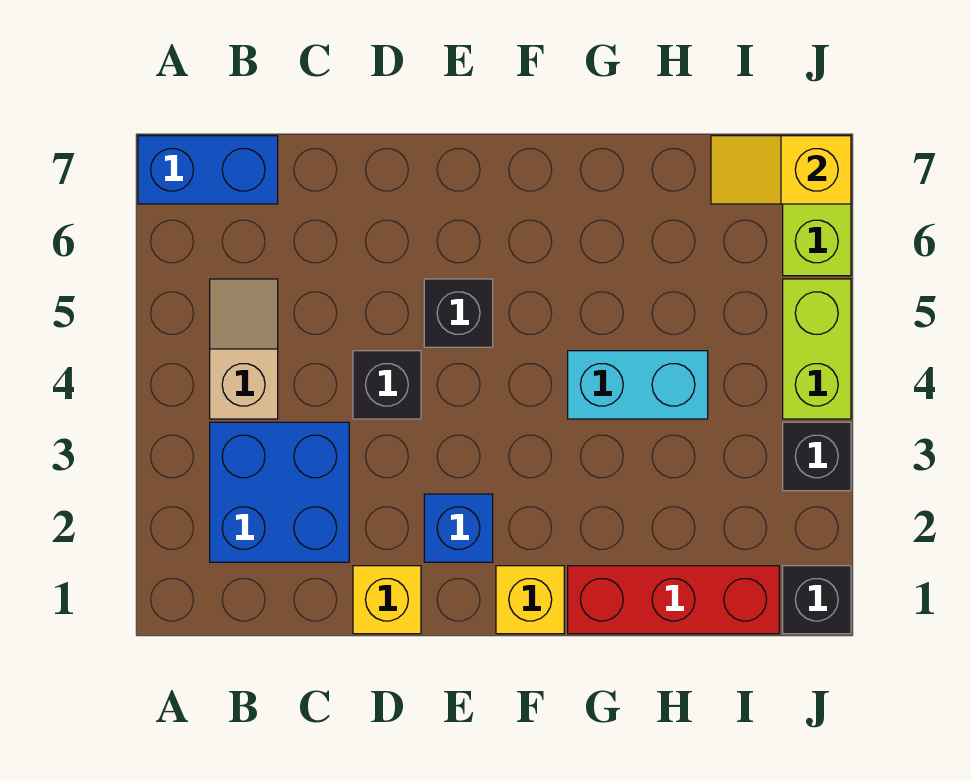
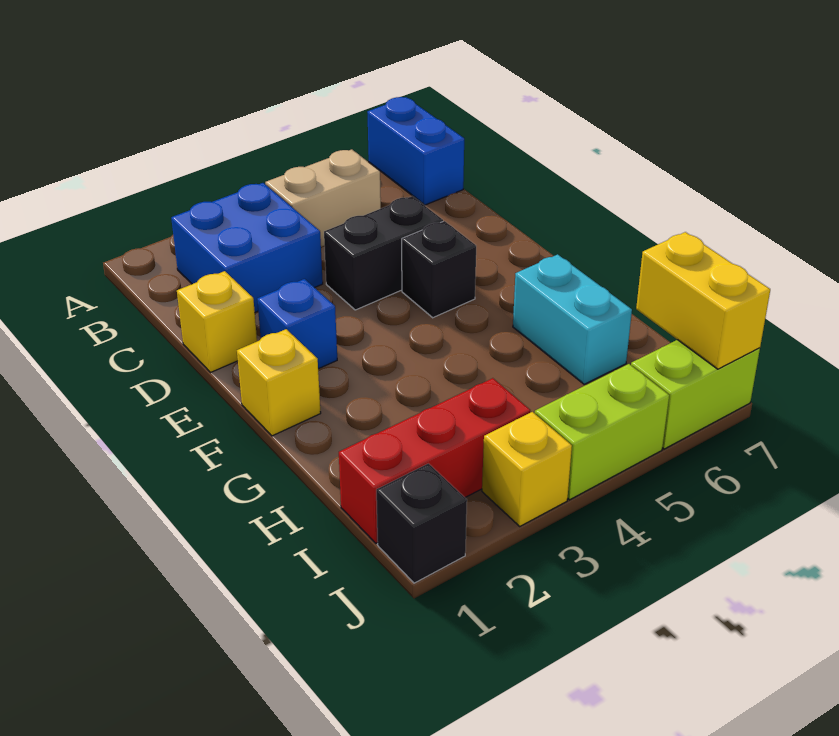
tan slope B4:B5 level 1 top 4 -> tan brick B4:B5 level 1
black brick D4 level 1 -> black brick D4:D5 level 1
red brick G1:I1 level 1 -> red brick I1:I3 level 1
cyan brick G4:H4 level 1 -> cyan brick G6:H6 level 1
yellow slope I7:J7 level 2 top J -> yellow brick I7:J7 level 2
black brick J3 level 1 -> yellow brick J3 level 1

